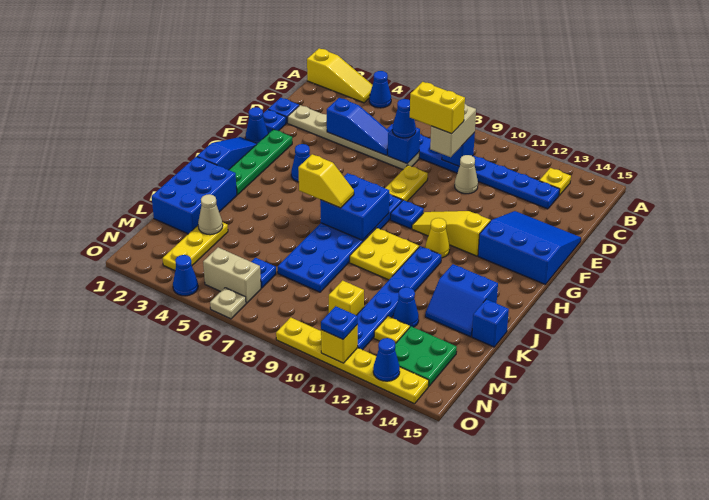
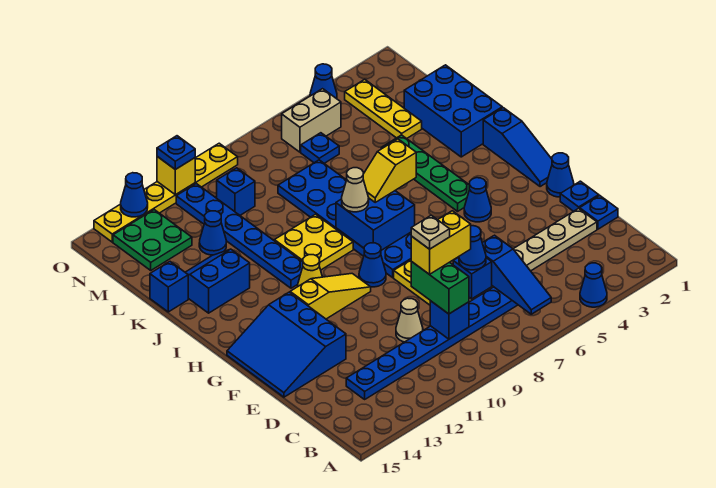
yellow slope A1:A3 level 1 top 1 -> none
yellow plate B13 level 1 -> none
tan brick C9:D9 level 3 -> green brick C9:D9 level 3
blue slope D4:D6 level 2 top 4 -> blue slope B6:D6 level 2 top D
blue slope E13:G15 level 1 top G -> blue slope E13:G15 level 1 top 13
green plate F2:I2 level 1 -> green plate H4:K4 level 1
blue plate G9 level 1 -> blue cone G9 level 1
tan cone L3 level 2 -> tan cone I8 level 3
yellow brick M10 level 1 -> blue brick M10 level 1
yellow plate M12 level 1 -> none
tan plate O6 level 1 -> tan plate D9 level 5

